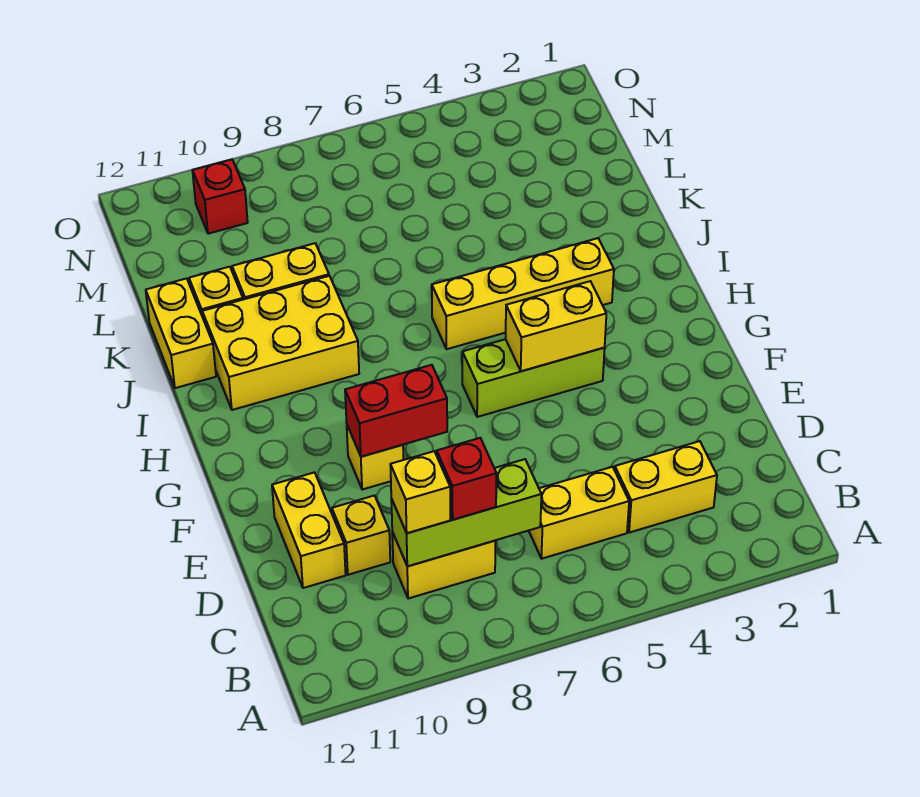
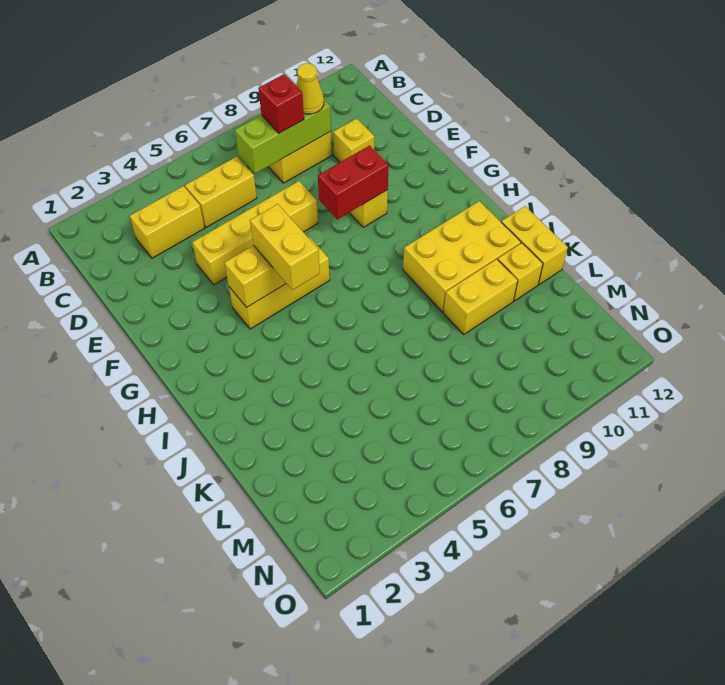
yellow brick C9 level 3 -> yellow cone C9 level 3
yellow brick D11:E11 level 1 -> yellow brick G5:H5 level 3
lime brick G4:G6 level 1 -> yellow brick G4:G6 level 1
yellow brick I3:I6 level 1 -> yellow brick E4:E7 level 1
red brick N10 level 1 -> none

